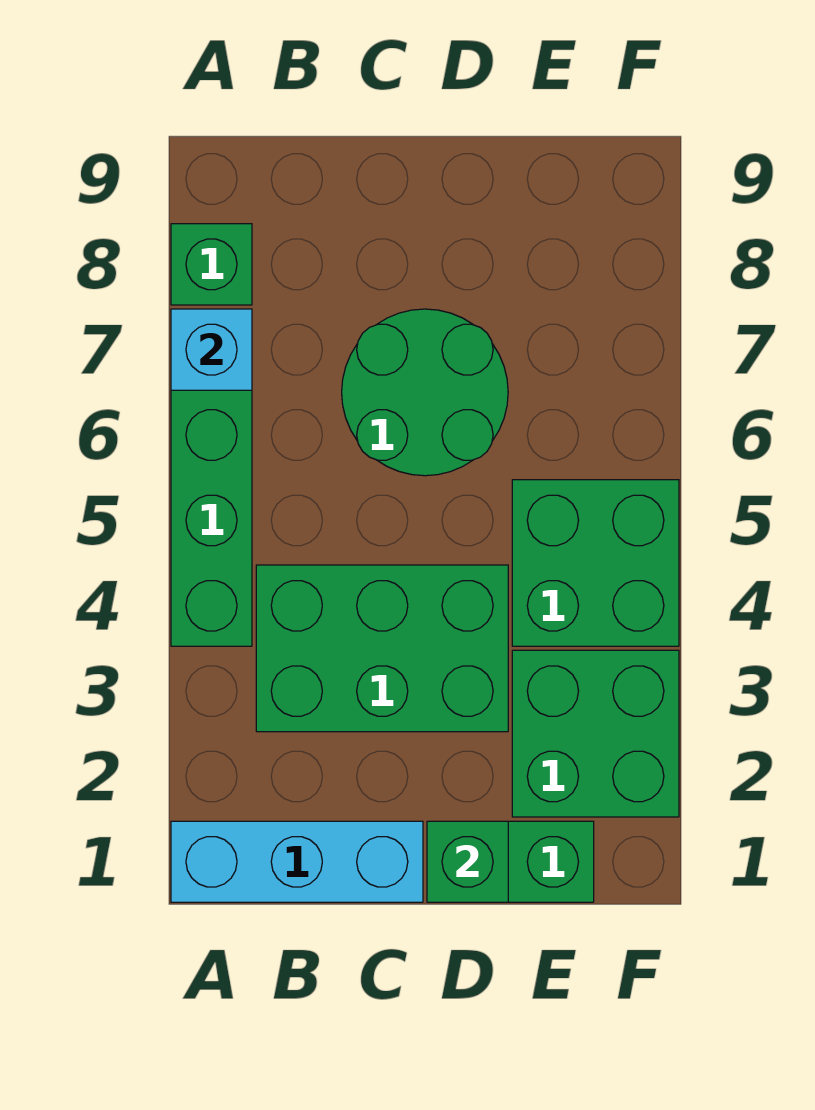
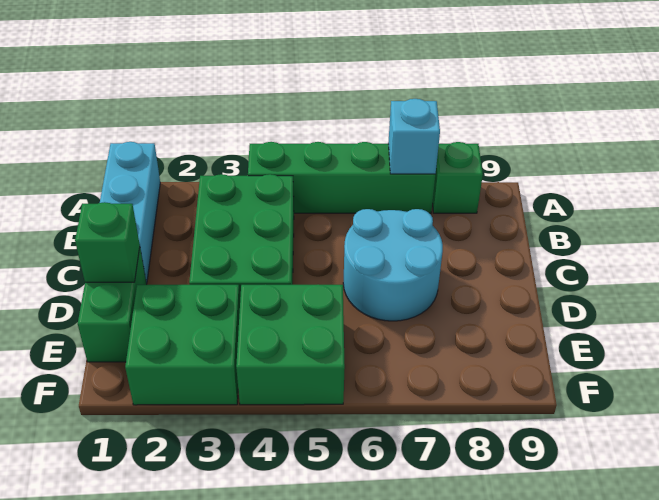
green round brick C6:D7 level 1 -> cyan round brick C6:D7 level 1

